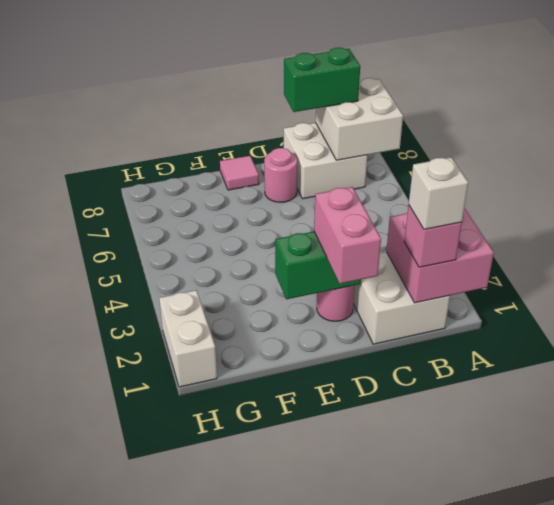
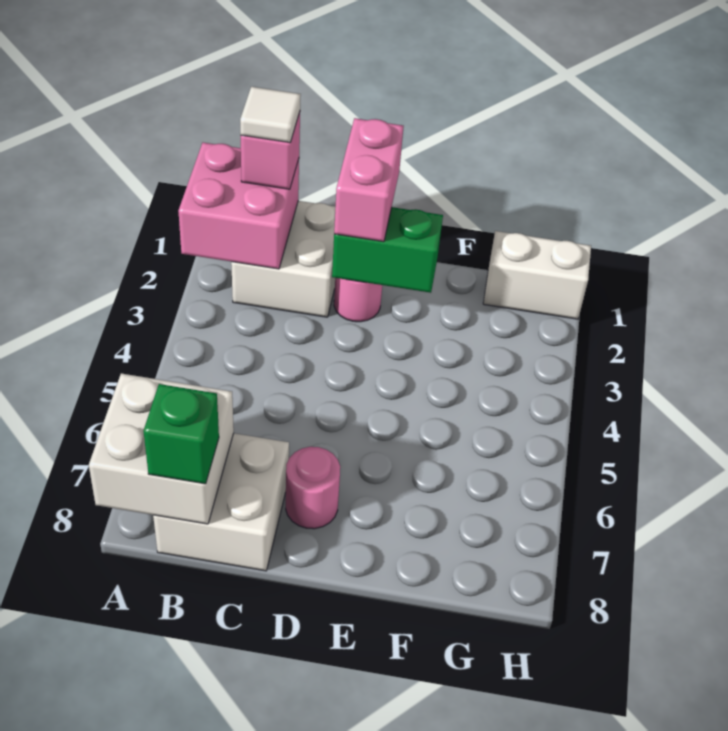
white brick B1 level 4 -> white tile B1 level 4
green brick B8:C8 level 3 -> green brick B8 level 3
pink tile E8 level 1 -> none
white brick H1:H2 level 1 -> white brick G1:H1 level 1

